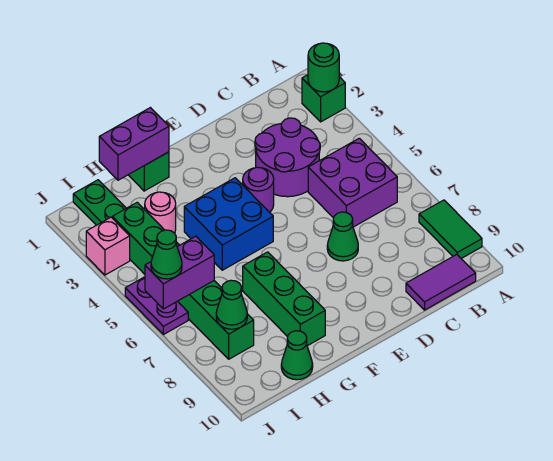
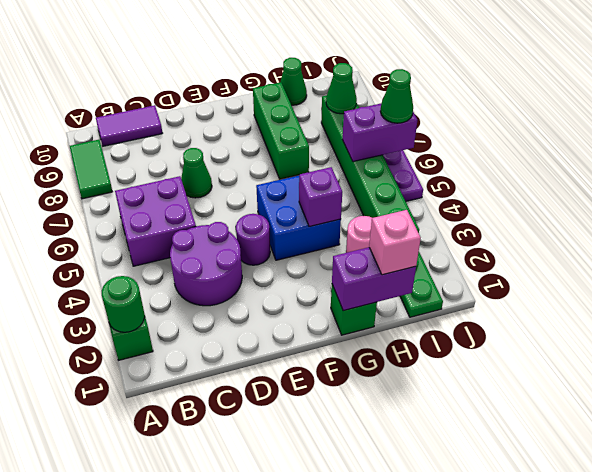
none -> purple brick G4 level 2
pink brick J3 level 1 -> pink brick H1 level 3

